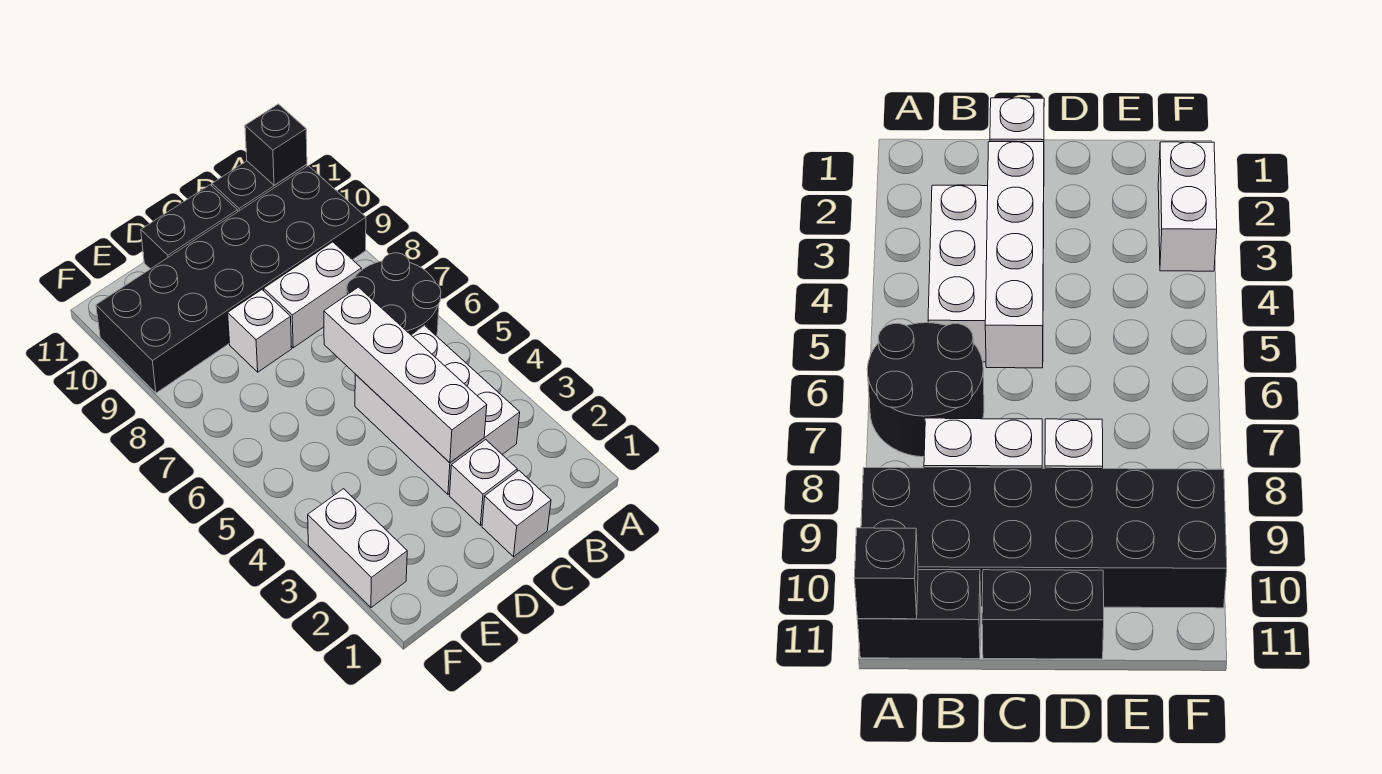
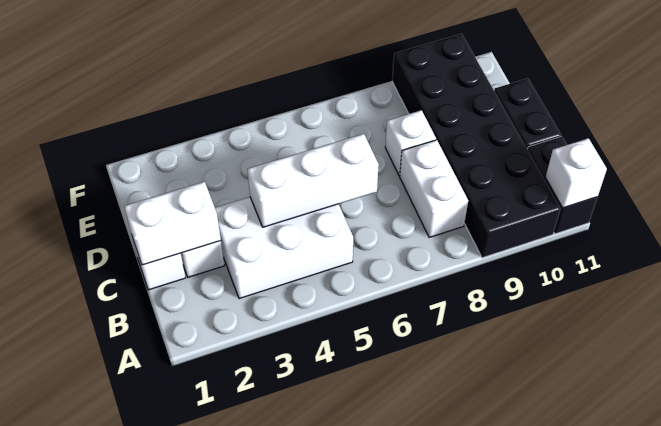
black round brick A6:B7 level 1 -> none
black brick A11 level 2 -> white brick A11 level 2
white brick C3:C6 level 2 -> white brick C4:C6 level 2
white brick F2:F3 level 1 -> white brick C1:C2 level 2

